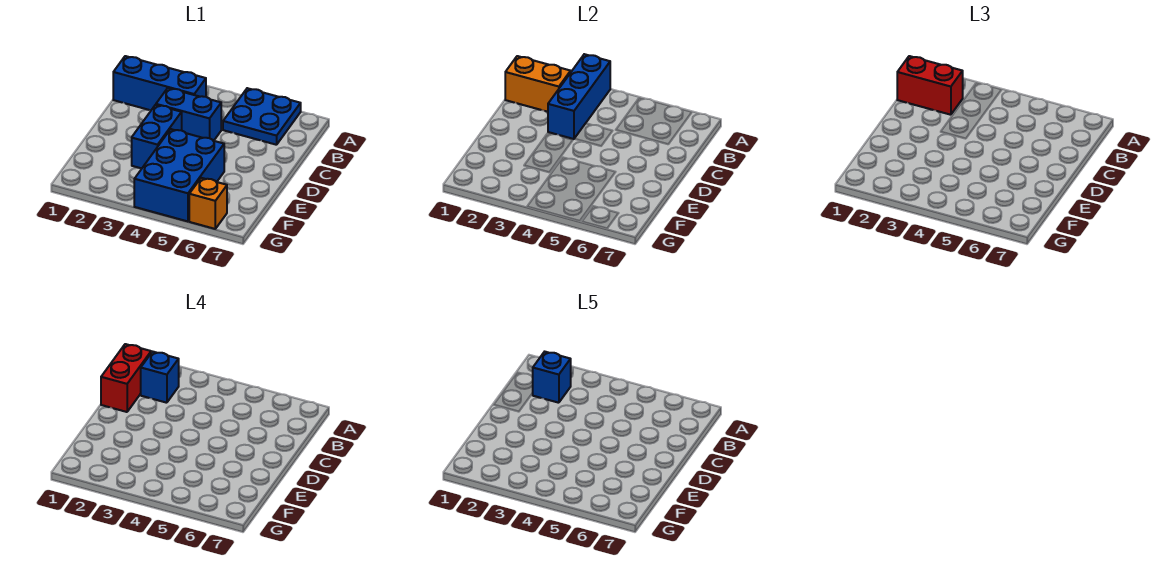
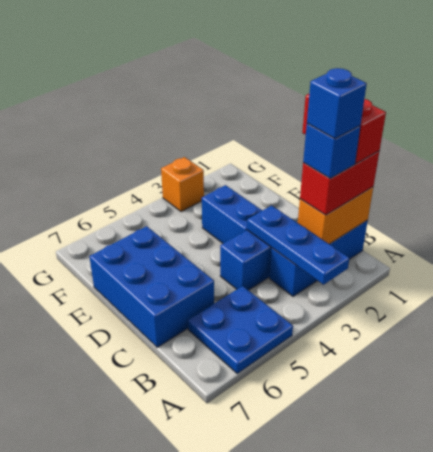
blue brick A3:C3 level 2 -> blue plate A3:C3 level 2
blue brick E4:G5 level 1 -> blue brick C6:E7 level 1
orange brick G6 level 1 -> orange brick G3 level 1

